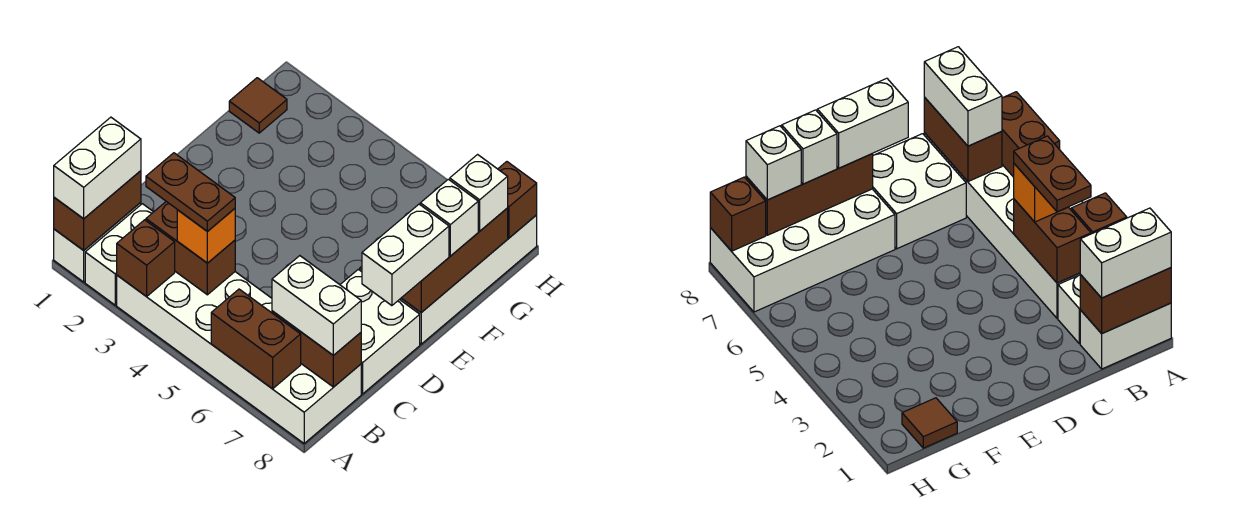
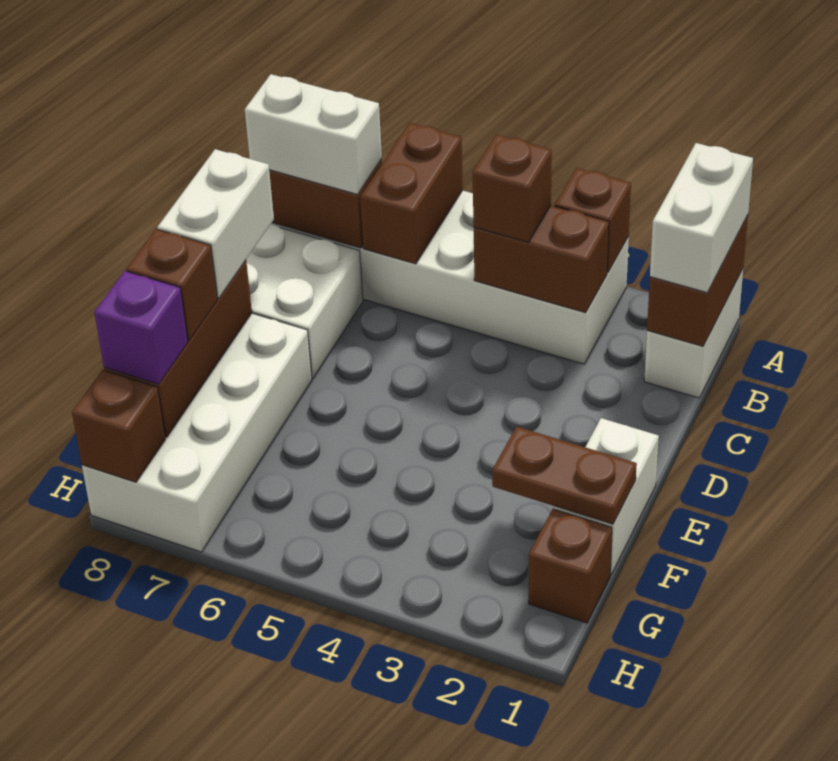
white brick A2:B2 level 1 -> white brick E1:F1 level 1
brown brick A6:A7 level 2 -> brown brick A6:B6 level 2
brown plate B3:B4 level 4 -> brown plate F1:F2 level 2
orange brick B4 level 3 -> brown brick B4 level 3
white brick F8 level 3 -> brown brick F8 level 3
brown tile G1 level 1 -> brown brick G1 level 1
white brick G8 level 3 -> purple brick G8 level 3

